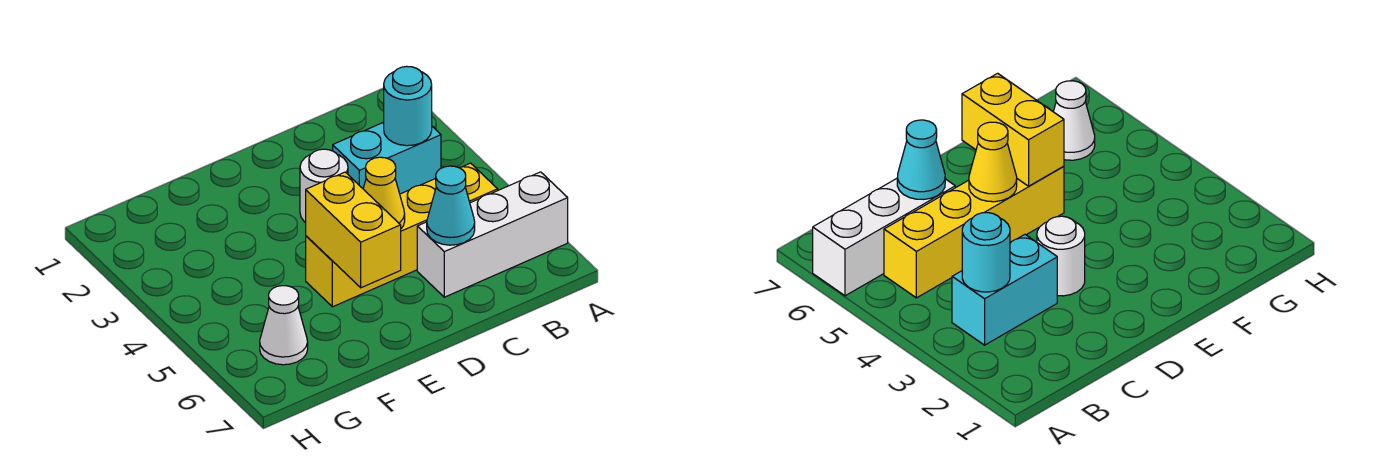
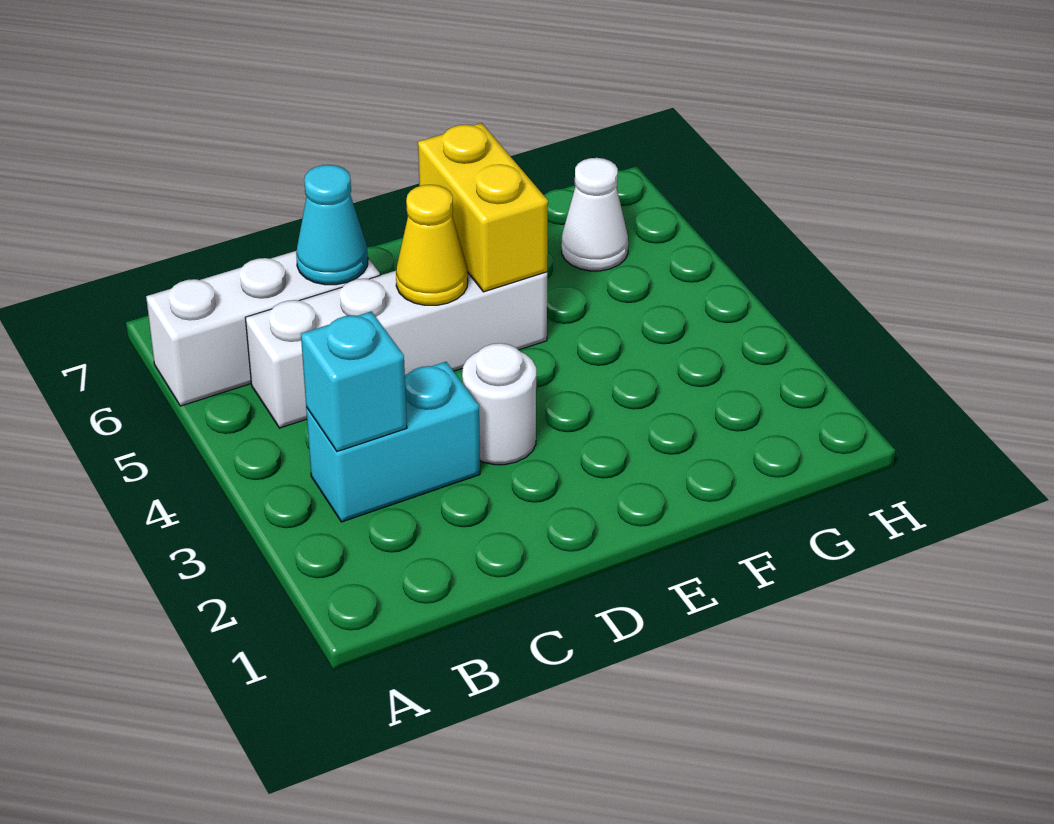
cyan round brick B3 level 2 -> cyan brick B3 level 2
yellow brick B5:E5 level 1 -> white brick B5:E5 level 1

